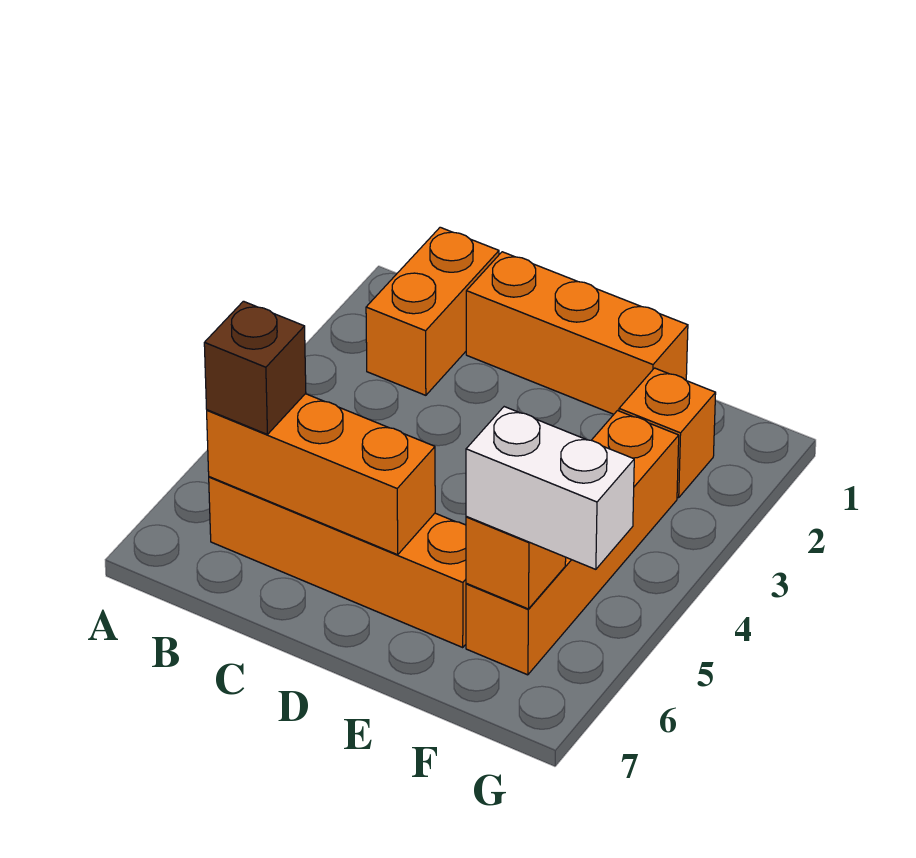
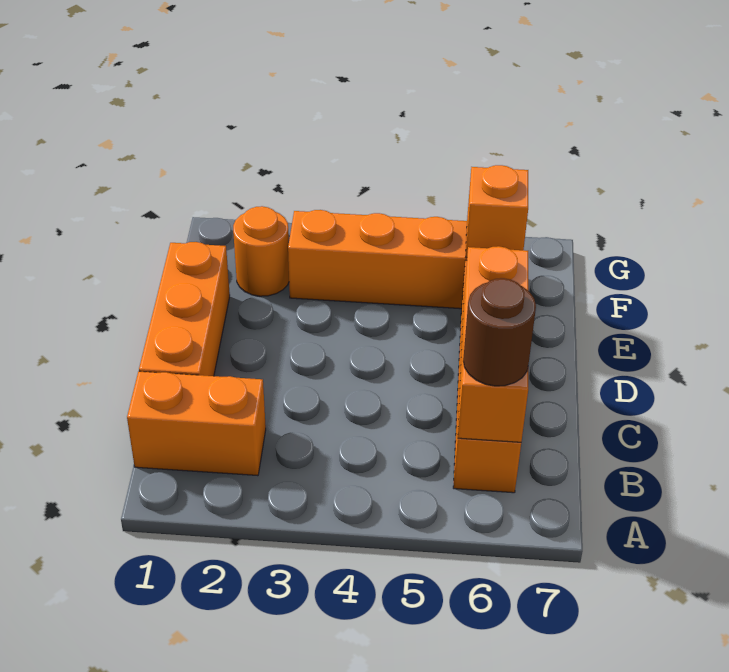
brown brick B6 level 3 -> brown round brick B6 level 3
orange brick F2 level 1 -> orange round brick F2 level 1
white brick F6:G6 level 3 -> none

